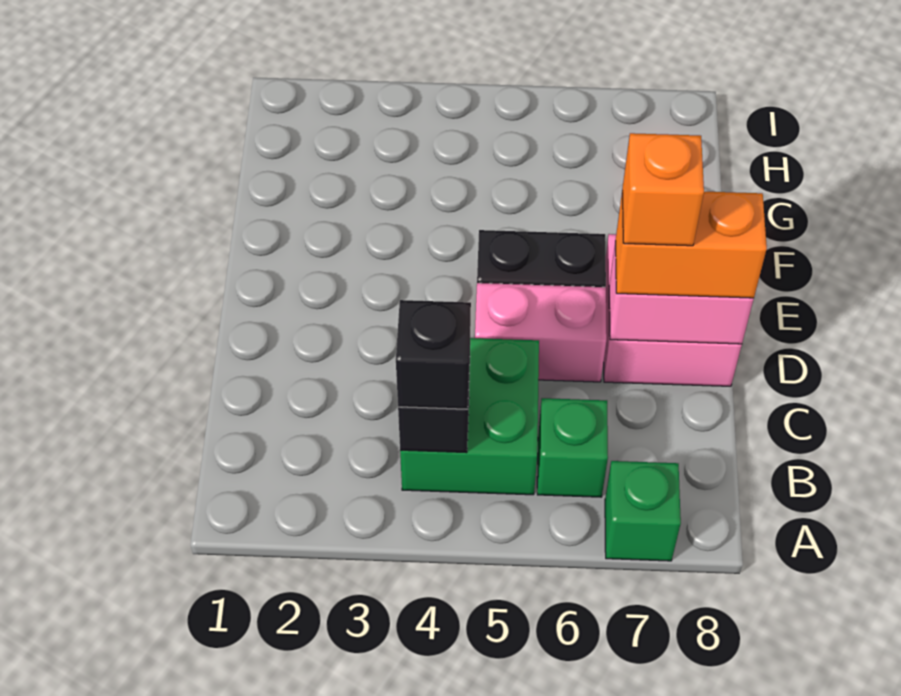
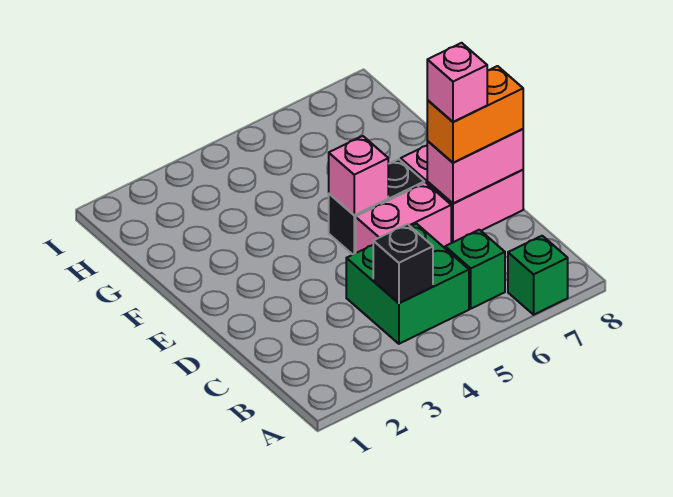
black brick B4 level 3 -> none
orange brick D7 level 4 -> pink brick D7 level 4
none -> pink brick E5 level 2

